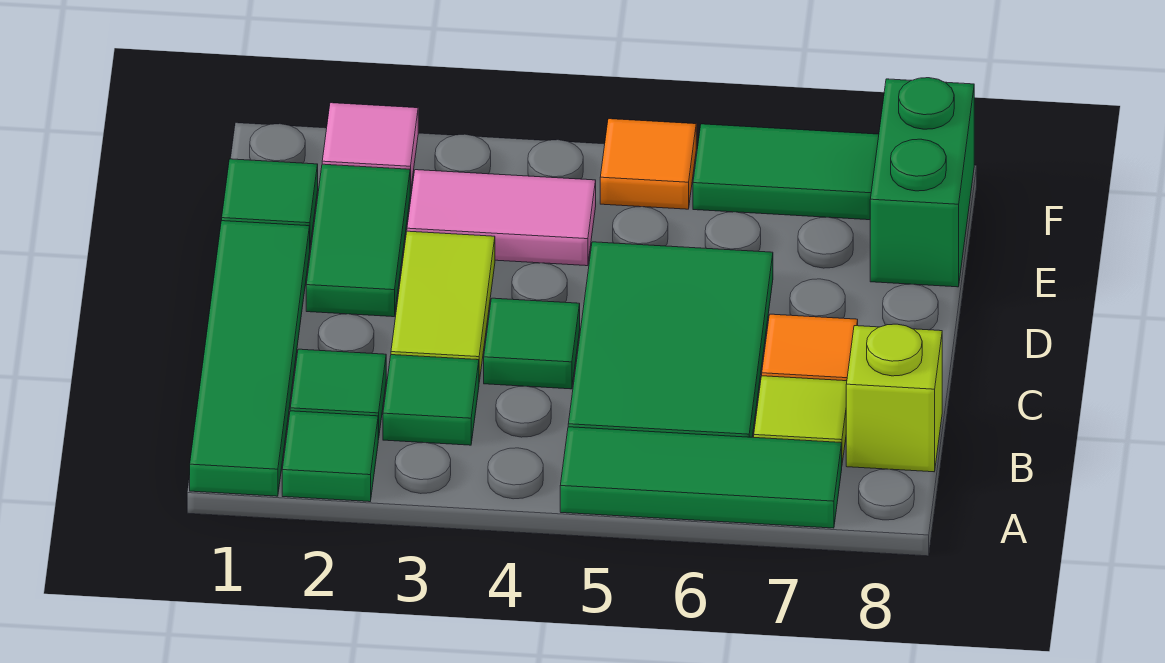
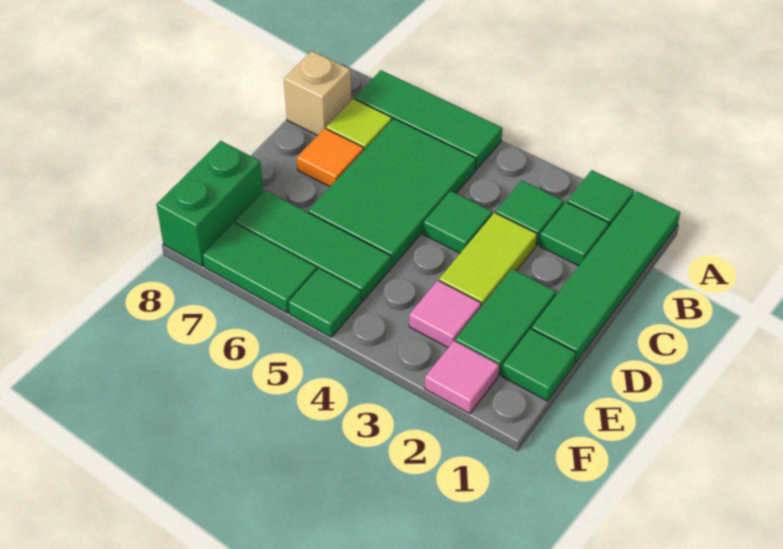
lime brick B8 level 1 -> tan brick B8 level 1
pink tile E3:E4 level 1 -> pink tile E3 level 1
none -> green tile E5:E7 level 1
orange tile F5 level 1 -> green tile F5 level 1

